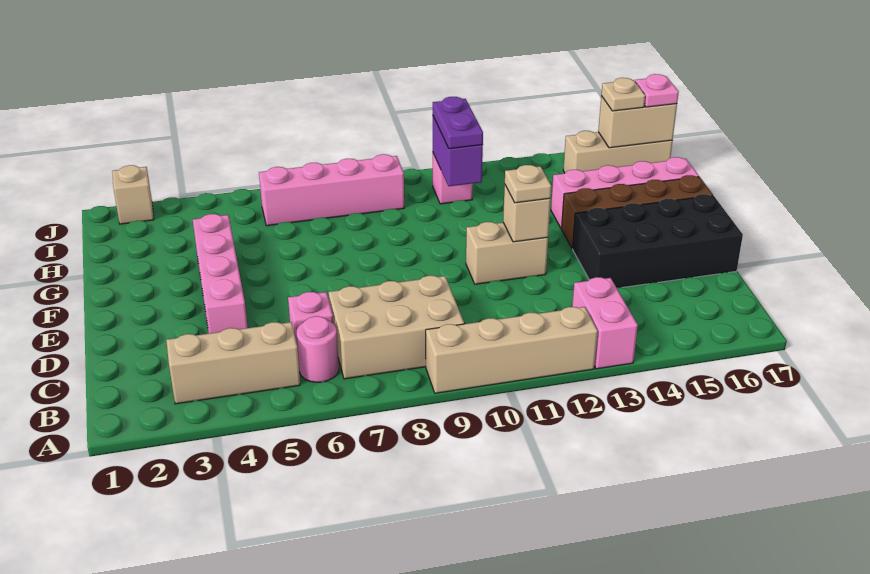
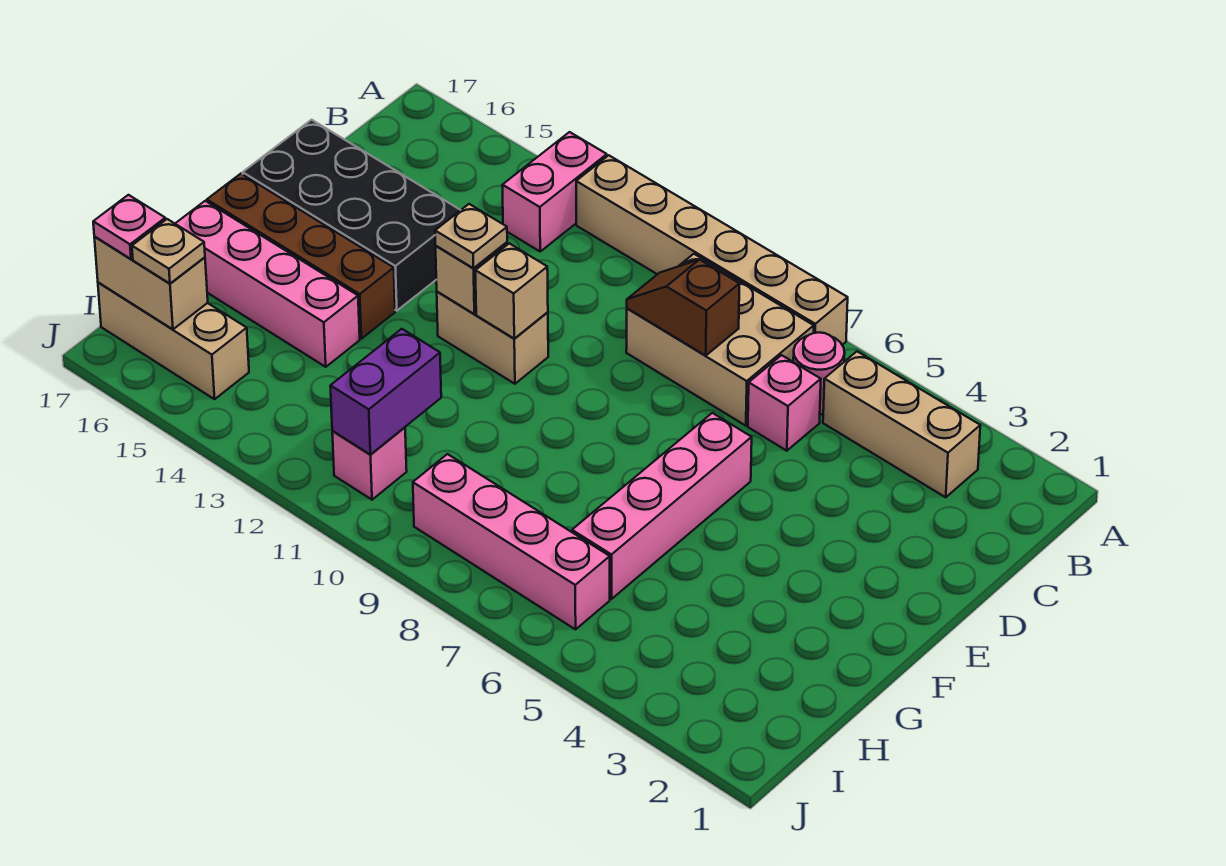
tan brick A9:A12 level 1 -> tan brick A7:A12 level 1
none -> brown slope C8:C9 level 2 top 8
pink brick D4:G4 level 1 -> pink brick E6:H6 level 1
purple plate H11:I11 level 3 -> none
tan brick J2 level 1 -> tan brick E11 level 2

